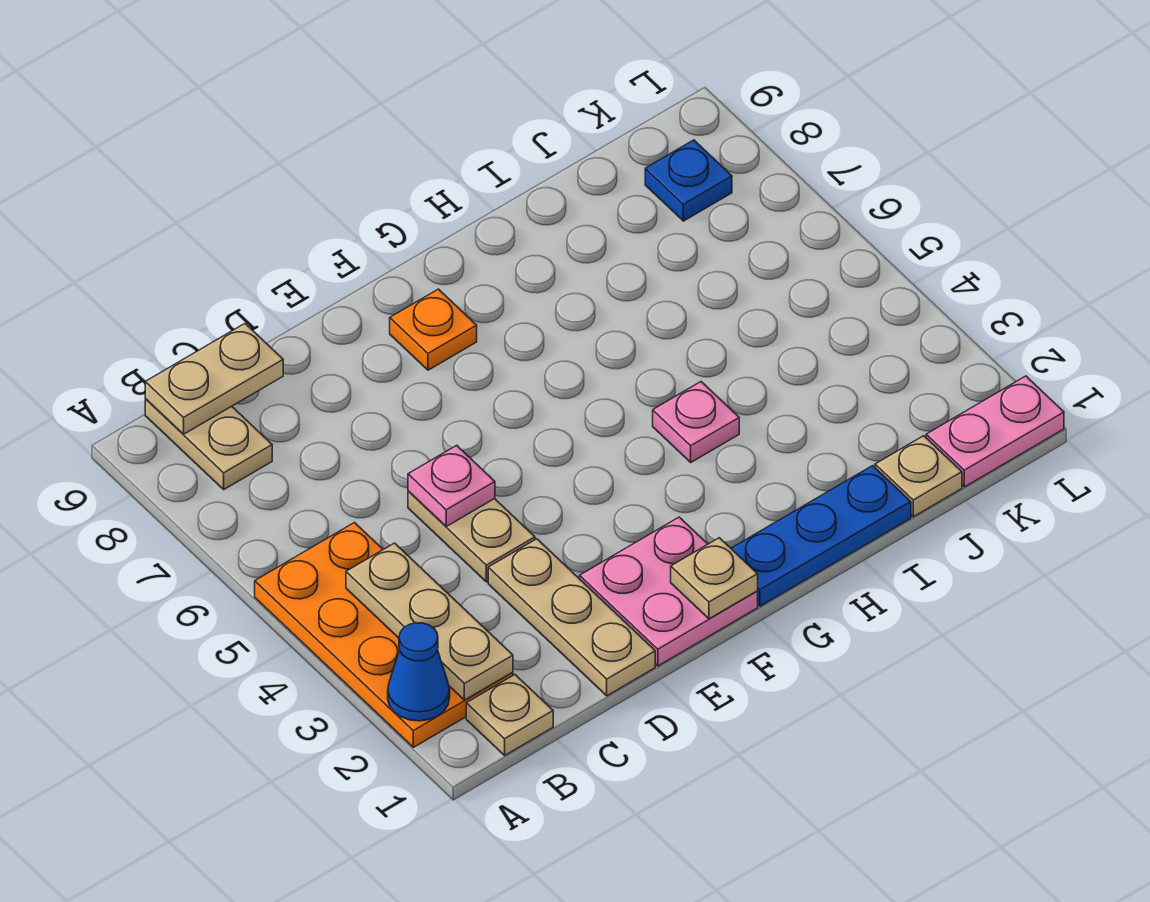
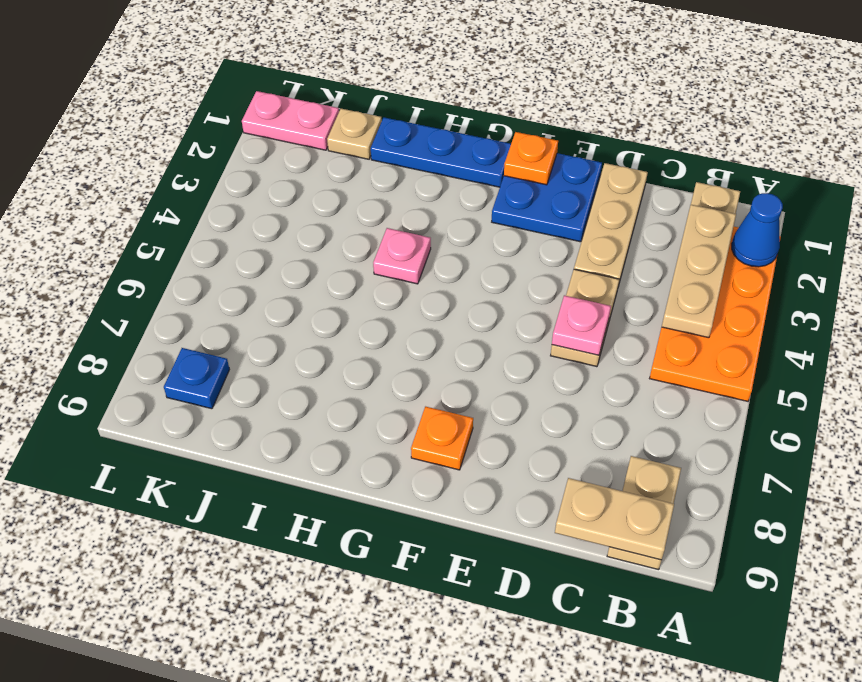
pink plate E1:F2 level 1 -> blue plate E1:F2 level 1
tan plate F1 level 2 -> orange plate F1 level 2

